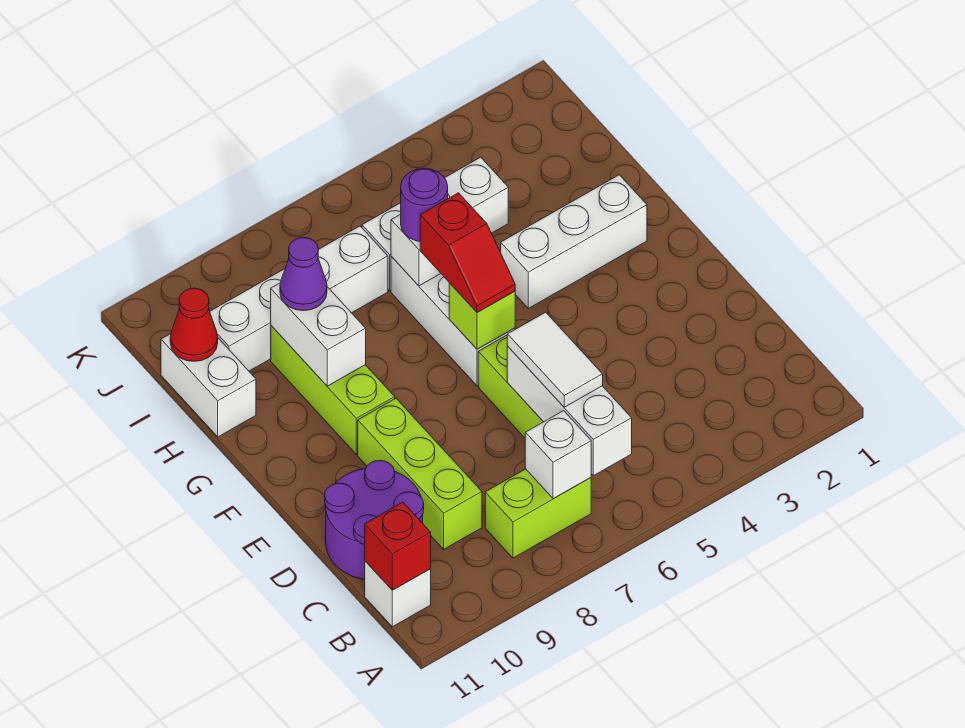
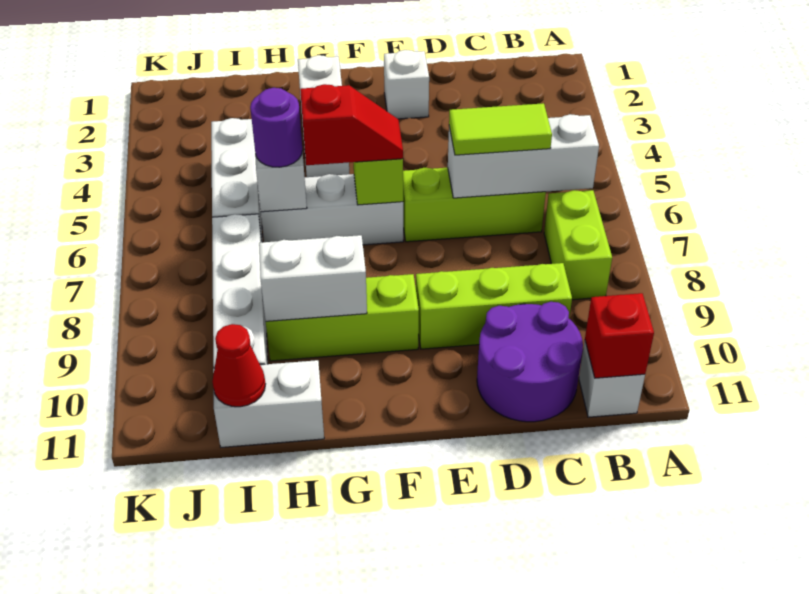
white brick B7 level 2 -> white brick E2 level 1
white tile C6:D6 level 3 -> lime tile C6:D6 level 3
purple cone H9 level 3 -> none

